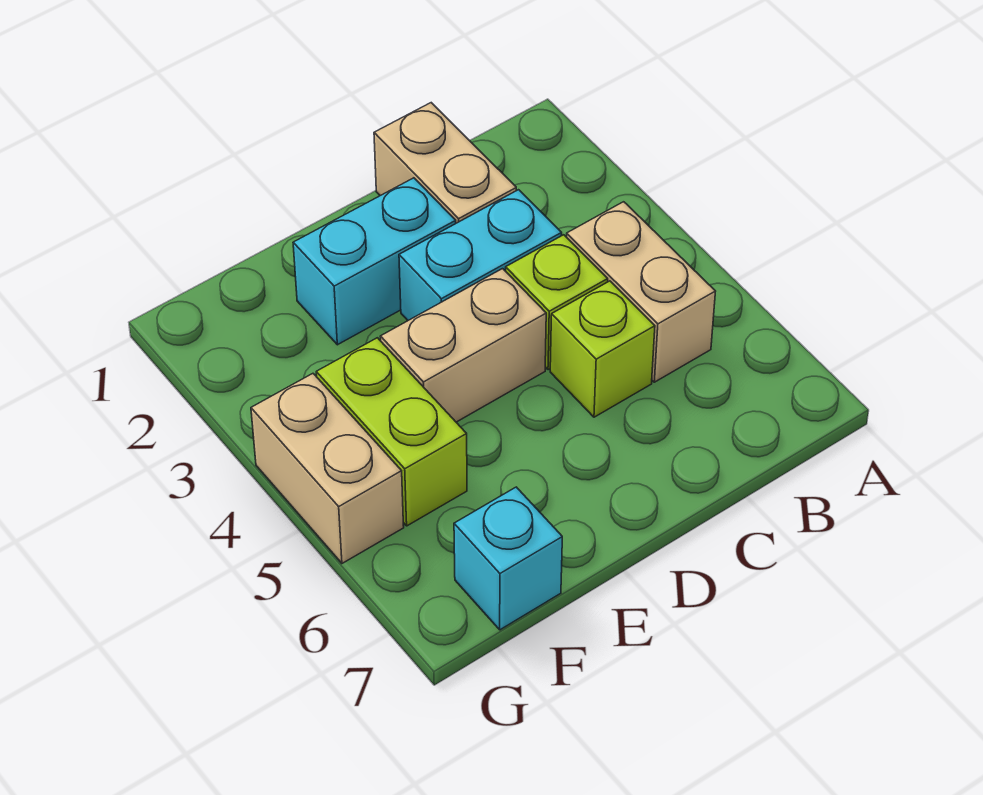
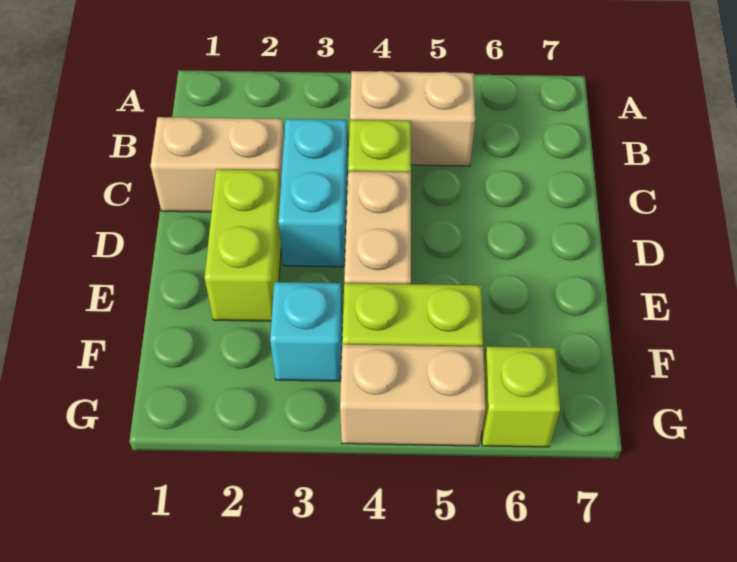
lime brick C5 level 1 -> lime brick G6 level 1
cyan brick D2:E2 level 1 -> lime brick D2:E2 level 1
cyan brick F7 level 1 -> cyan brick F3 level 1

